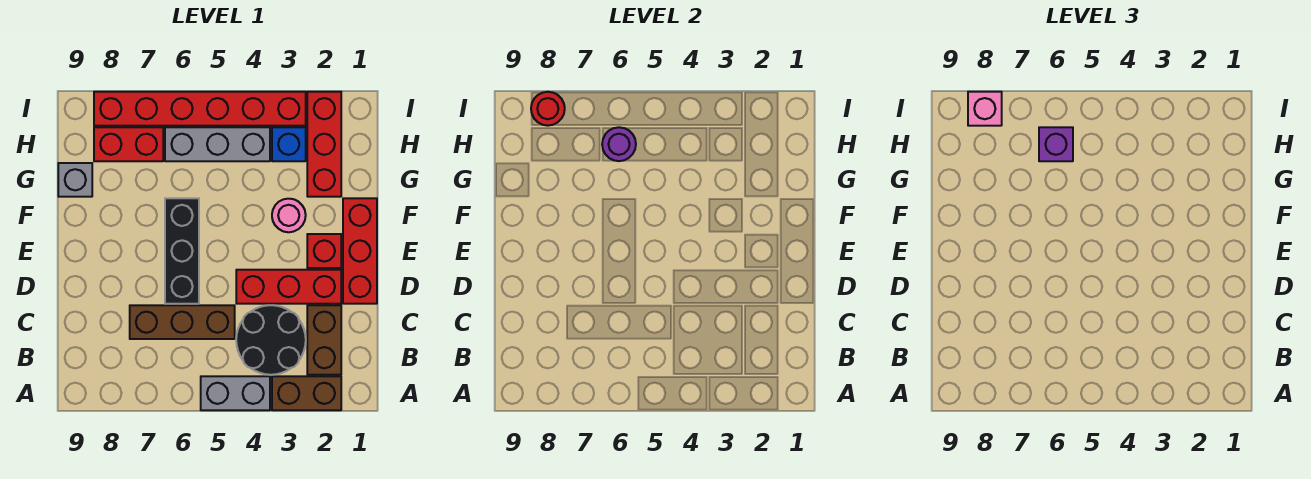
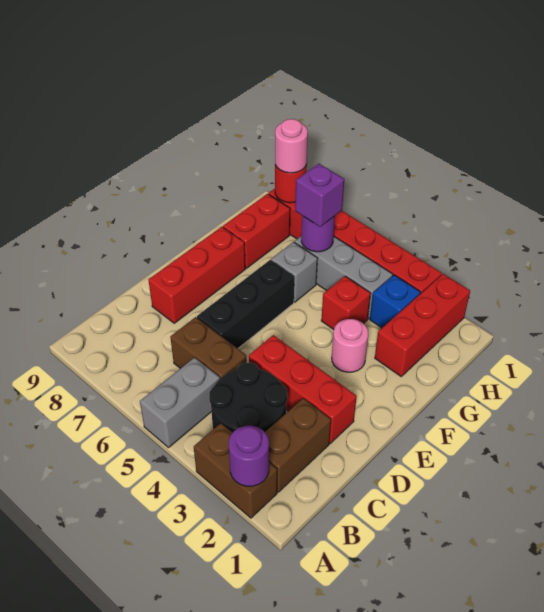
none -> purple round brick A2 level 2
grey brick A4:A5 level 1 -> grey brick A5:B5 level 1
brown brick C5:C7 level 1 -> brown brick C5:C6 level 1
red brick D1:F1 level 1 -> red brick D8:F8 level 1
red brick E2 level 1 -> red brick G4 level 1
grey brick G9 level 1 -> grey brick G6 level 1
red brick H7:H8 level 1 -> red brick G8:H8 level 1
pink brick I8 level 3 -> pink round brick I8 level 3

